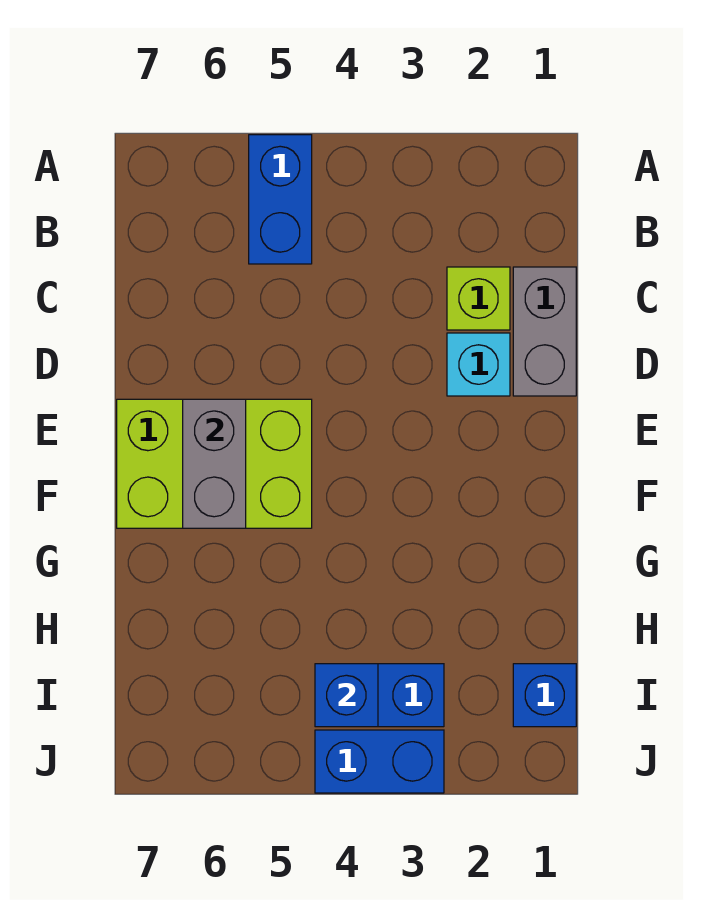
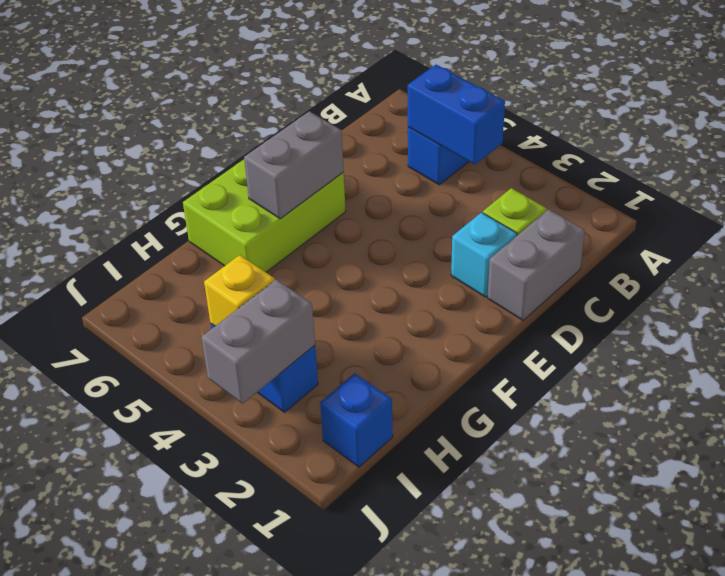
lime brick E5:F7 level 1 -> lime brick E6:G7 level 1
none -> grey brick I3:J3 level 2
blue brick I4 level 2 -> yellow brick I4 level 2
blue brick J3:J4 level 1 -> blue brick B4:B5 level 2

